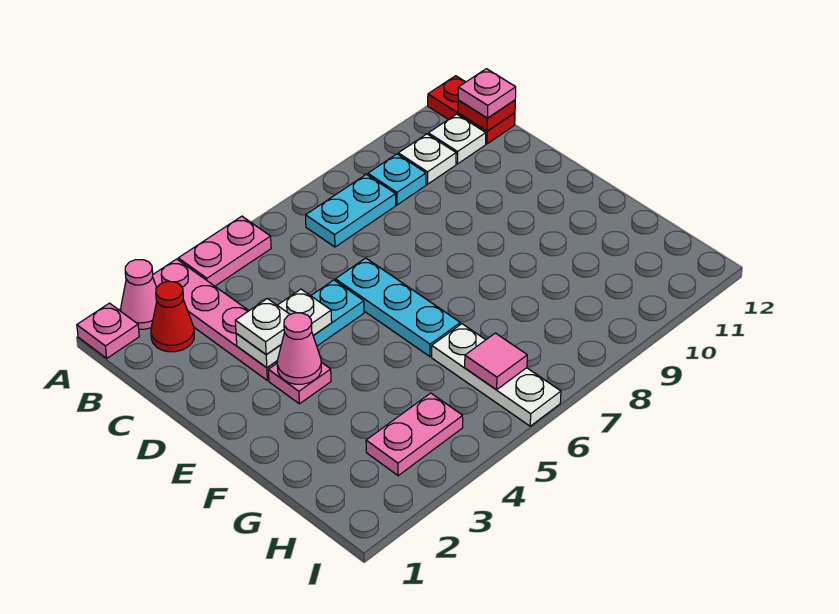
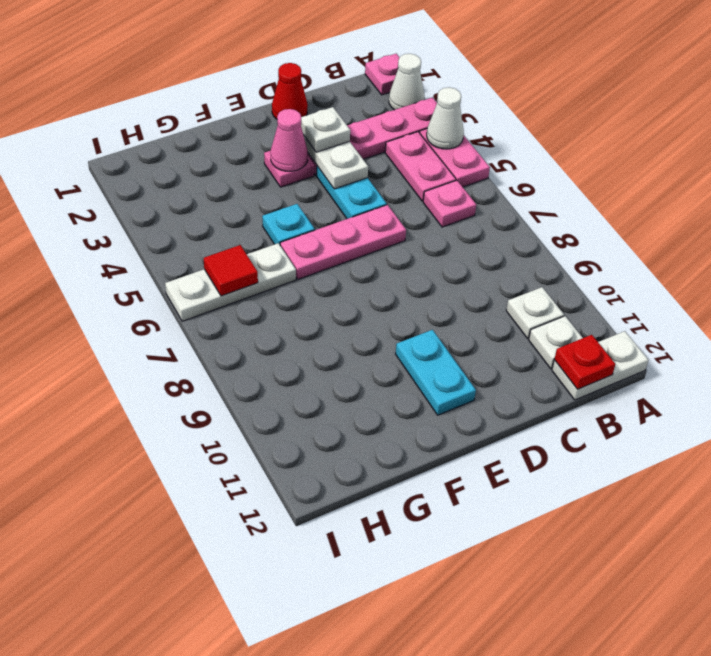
pink cone A2 level 1 -> white cone A2 level 1
none -> white cone A4 level 2
red plate A12:B12 level 1 -> white plate A12:B12 level 1
red cone B2 level 1 -> red cone D1 level 1
cyan plate B7:B8 level 1 -> cyan plate E10:E11 level 1
cyan plate B9 level 1 -> cyan plate F5 level 1
pink plate B12 level 3 -> pink plate B6 level 1
cyan plate D6:F6 level 1 -> pink plate D6:F6 level 1
pink plate H3:H4 level 1 -> pink plate B4:B5 level 1
pink tile H6 level 2 -> red tile H6 level 2

